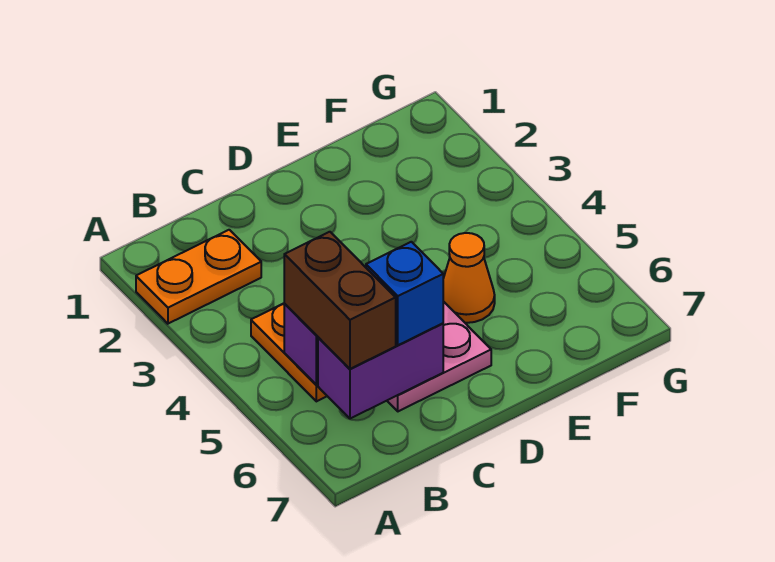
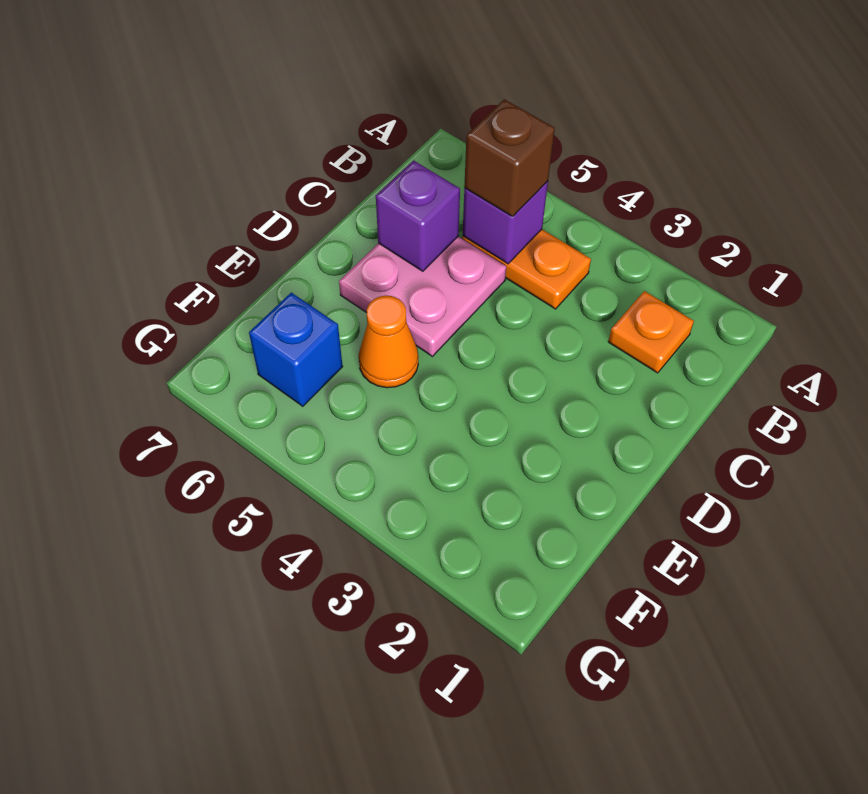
orange plate A2:B2 level 1 -> orange plate B2 level 1
brown brick B5:B6 level 3 -> brown brick B5 level 3
purple brick B6:C6 level 2 -> purple brick C6 level 2
blue brick C6 level 3 -> blue brick F6 level 1

